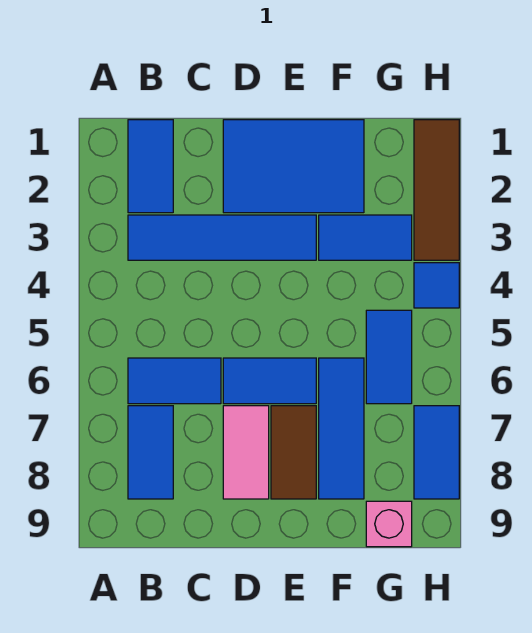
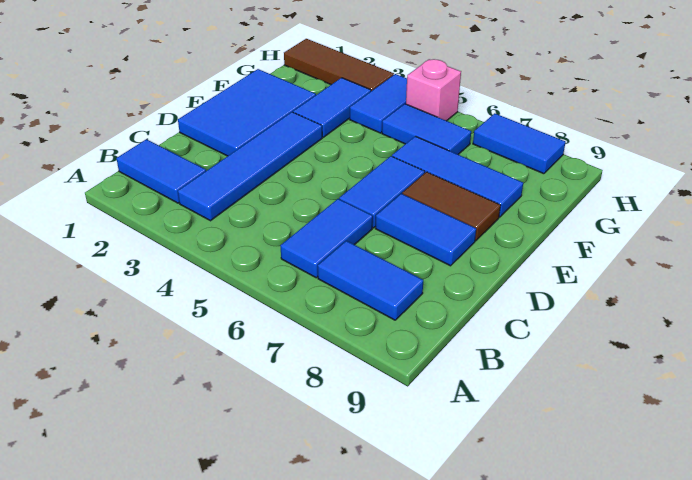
pink tile D7:D8 level 1 -> blue tile D7:D8 level 1
pink brick G9 level 1 -> pink brick H5 level 1
blue tile H4 level 1 -> blue tile G4:H4 level 1

